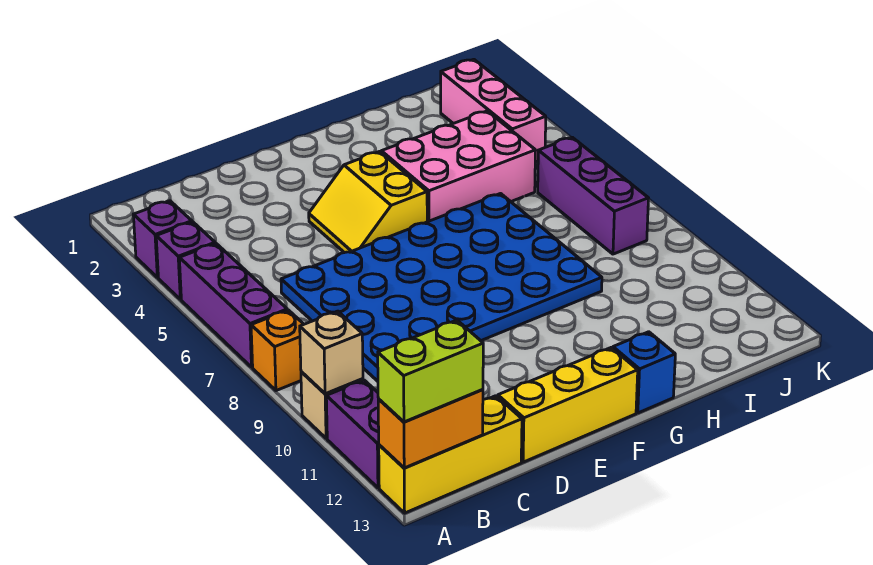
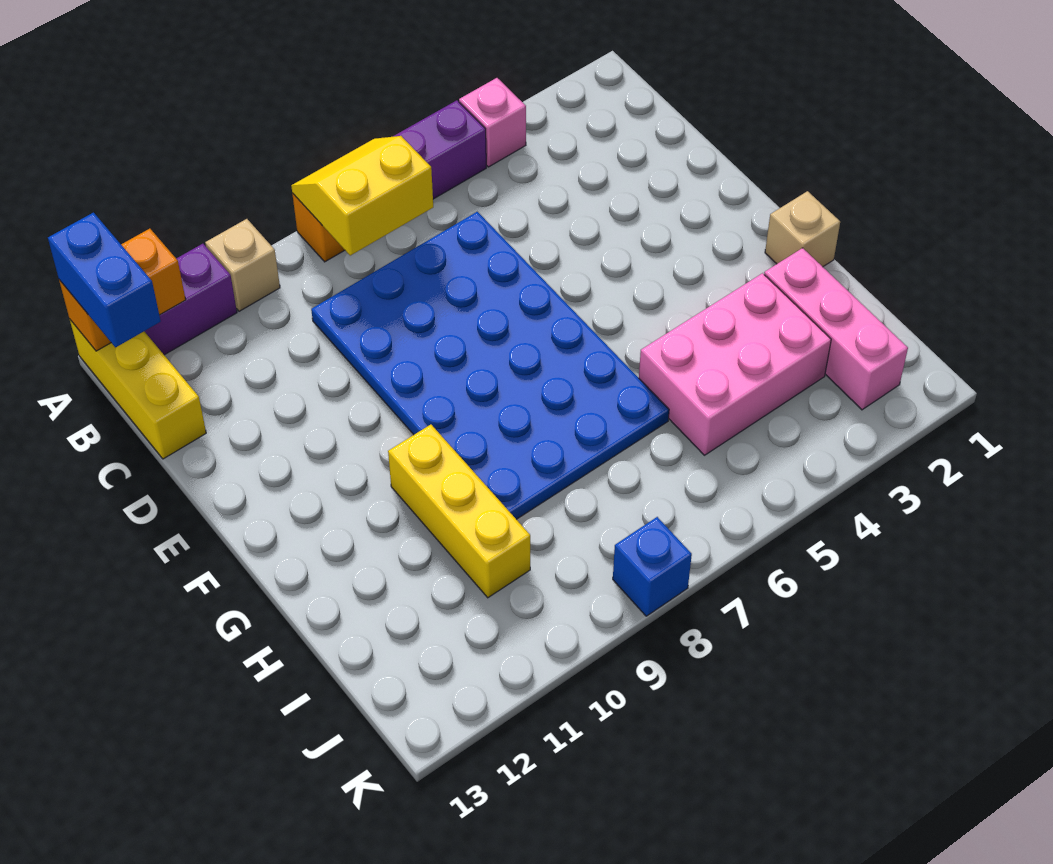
purple brick A3 level 1 -> none
purple brick A4 level 1 -> pink brick A4 level 1
tan brick A10 level 2 -> tan brick G1 level 1
orange brick A13:B13 level 2 -> orange brick A12:A13 level 2
lime brick A13:B13 level 3 -> blue brick A13:B13 level 3
yellow brick D13:F13 level 1 -> yellow brick G10:I10 level 1
yellow slope E4:F5 level 1 top F -> yellow slope A7:B8 level 2 top B
pink brick G4:I5 level 1 -> pink brick H3:I5 level 1
blue brick G13 level 1 -> blue brick K8 level 1
pink brick J2:J4 level 1 -> pink brick H2:J2 level 1
purple brick J6:J8 level 1 -> none

